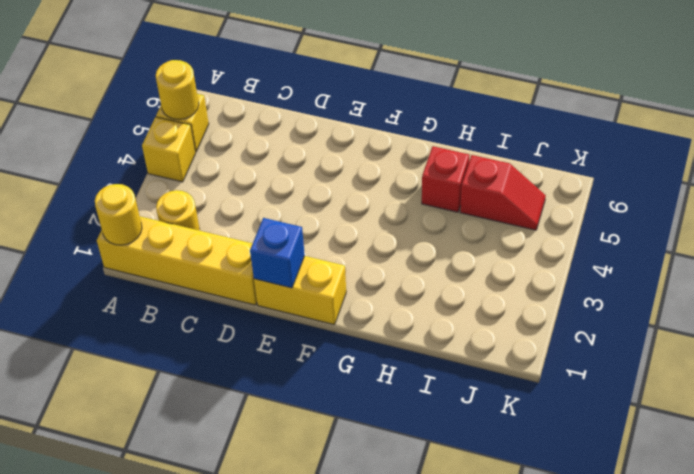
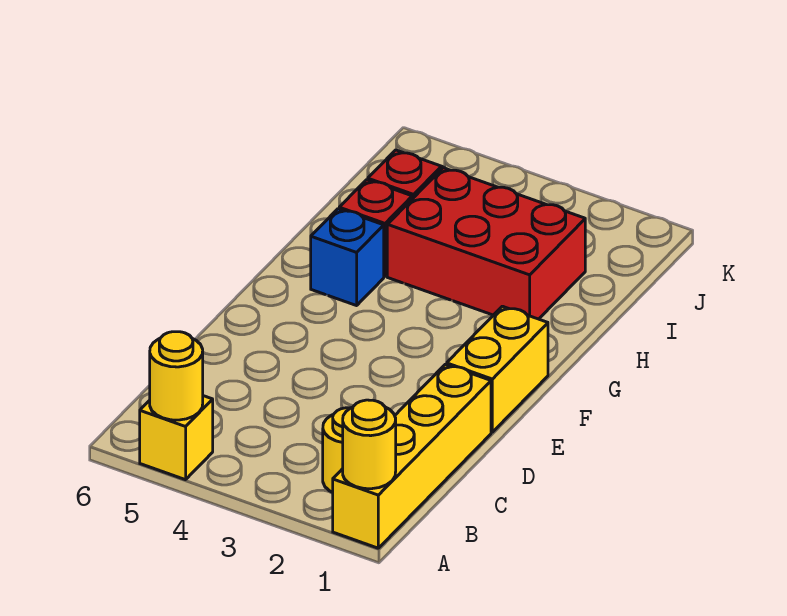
yellow brick A4 level 1 -> none
blue brick E1 level 2 -> blue brick G5 level 1
none -> red brick H2:I4 level 1

